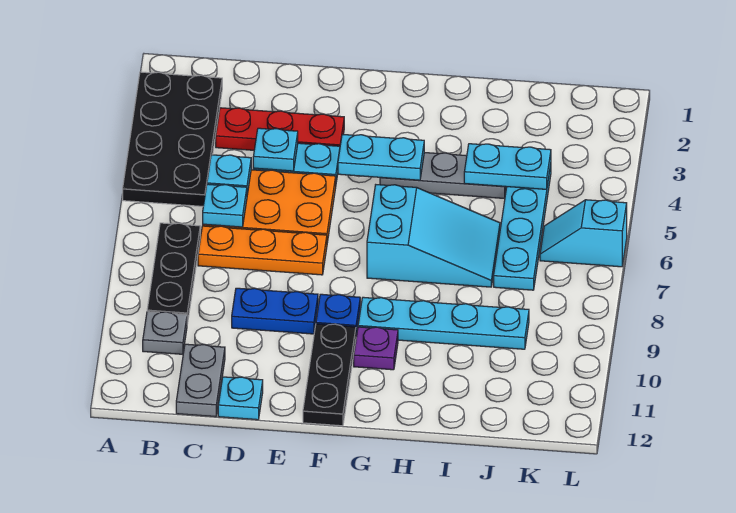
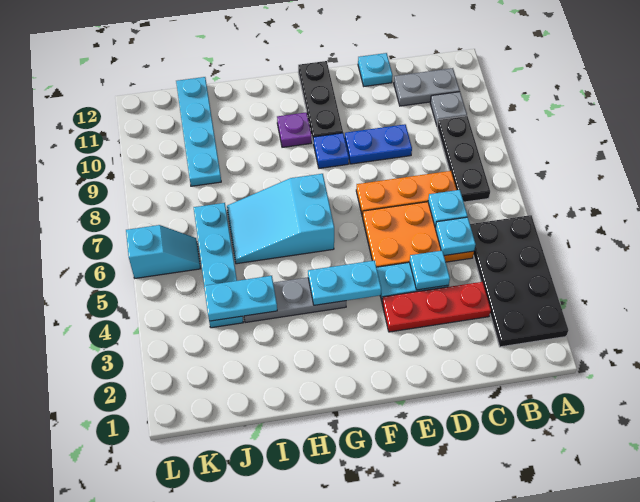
grey plate C11:C12 level 1 -> grey plate B11:C11 level 1
cyan plate G9:J9 level 1 -> cyan plate J9:J12 level 1

